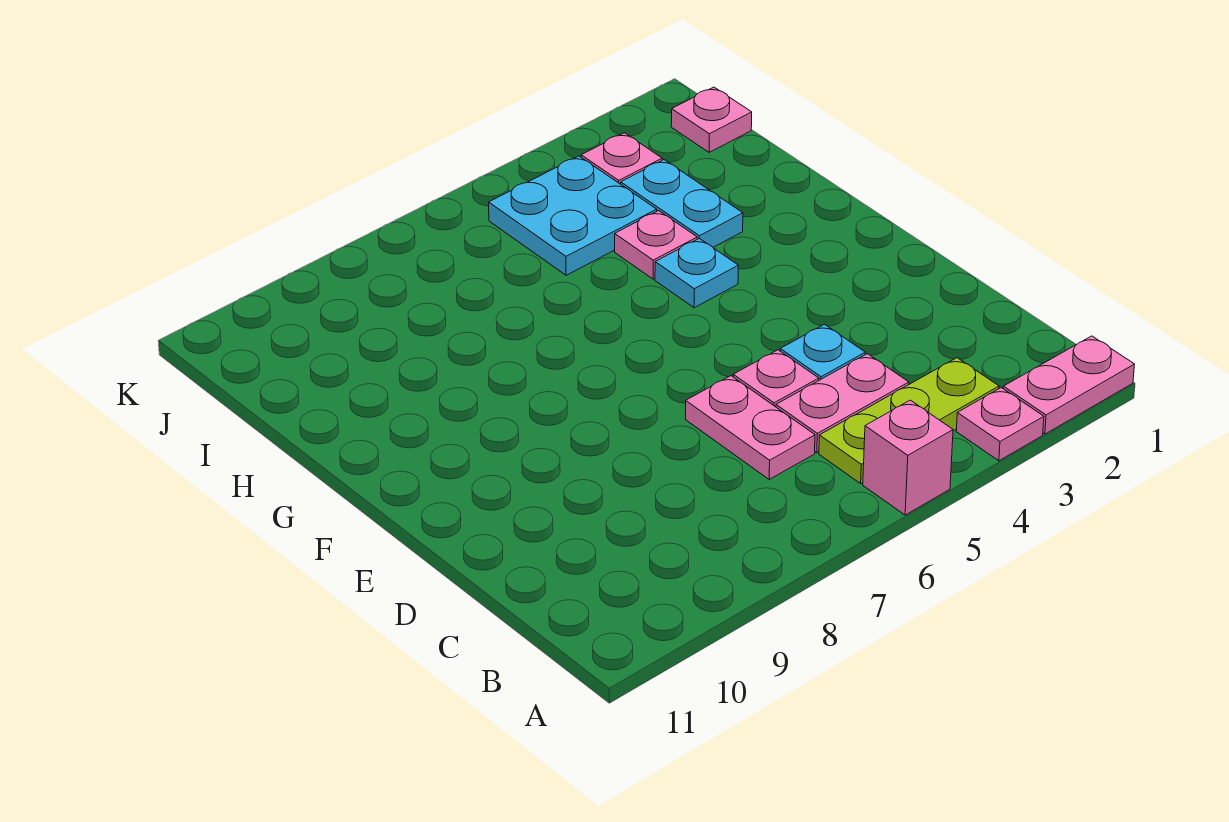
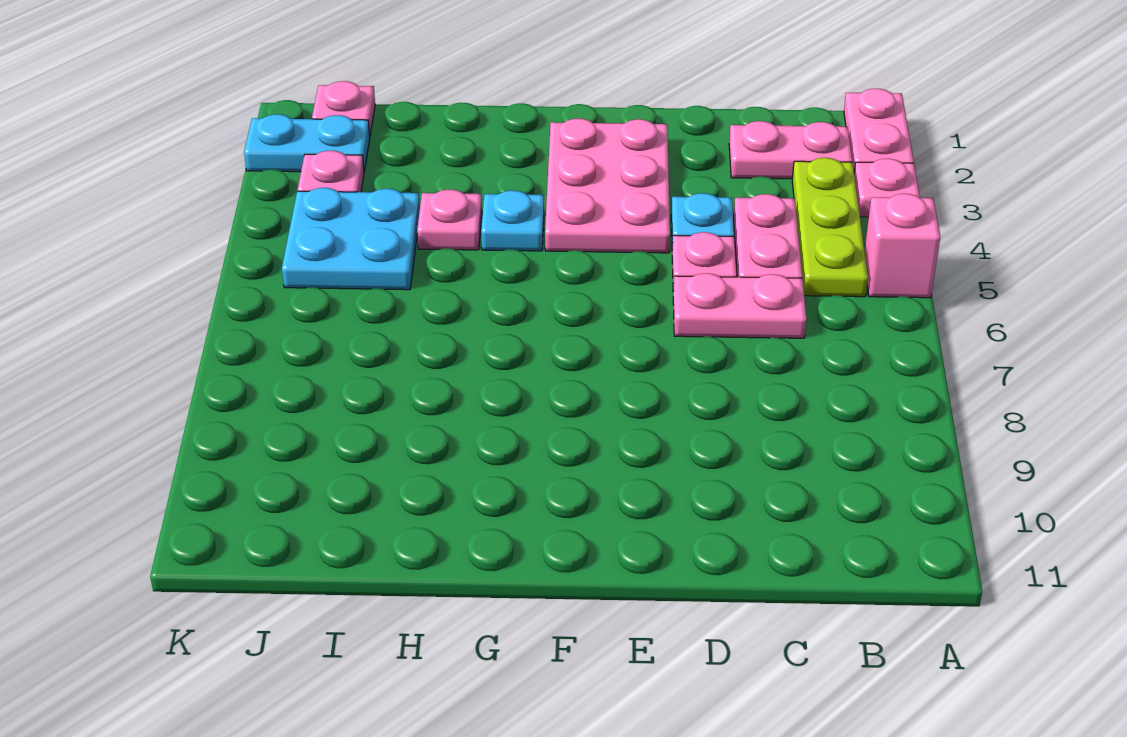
none -> pink plate B2:C2 level 1
none -> pink plate E2:F4 level 1
cyan plate H3:I3 level 1 -> cyan plate J2:K2 level 1

